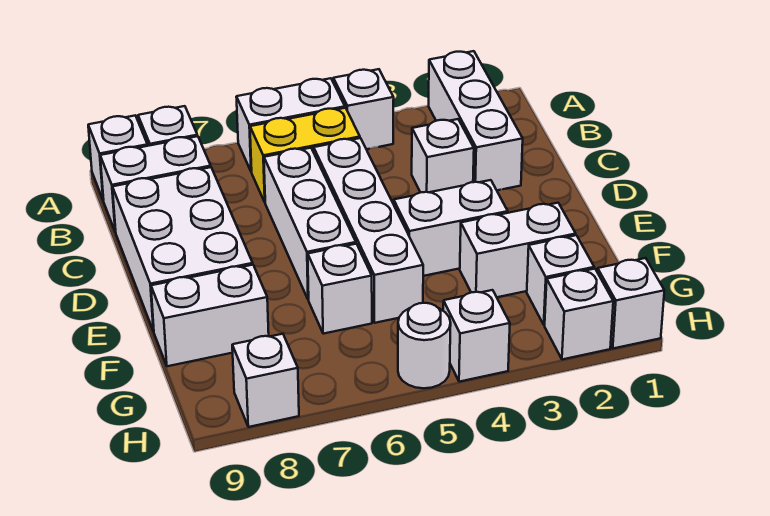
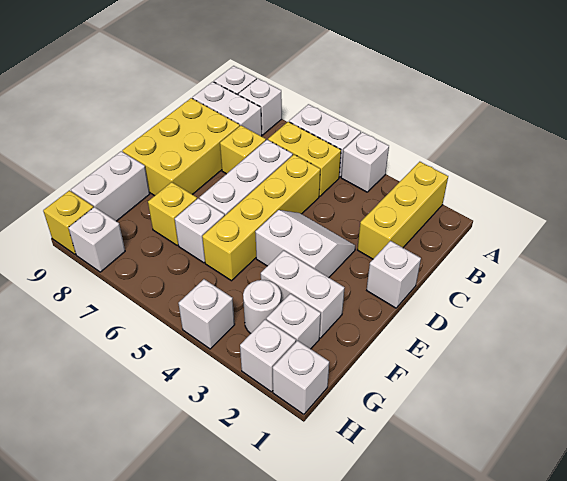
white brick A2:C2 level 1 -> yellow brick A2:C2 level 1
white brick C3 level 1 -> white brick D1 level 1
white brick C5:F5 level 1 -> yellow brick C5:F5 level 1
none -> yellow brick C7 level 1
white brick C8:E9 level 1 -> yellow brick C8:E9 level 1
none -> yellow brick F7 level 1
white brick F8:F9 level 1 -> white brick F9:G9 level 1
white round brick H5 level 1 -> white round brick G3 level 1
none -> yellow brick H9 level 1

